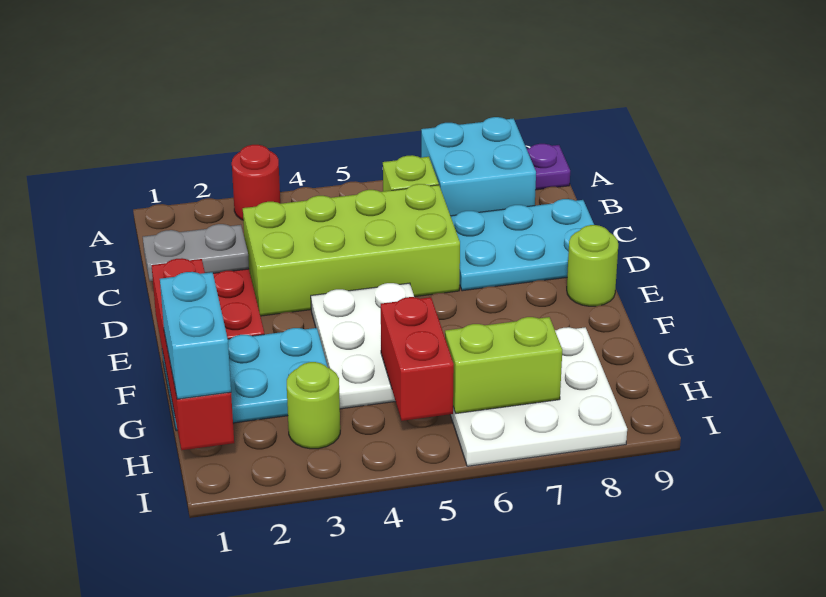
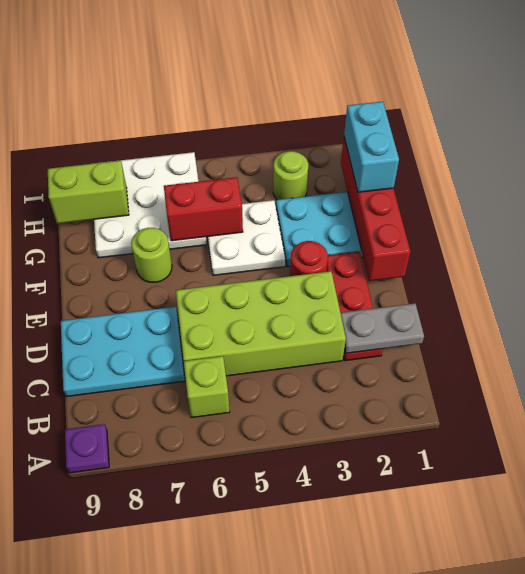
red round brick A3 level 1 -> red round brick E3 level 1
cyan brick A7:B8 level 1 -> none
white plate E4:G5 level 1 -> white plate F4:G5 level 1
lime round brick E9 level 1 -> lime round brick F7 level 1
red brick G5:H5 level 2 -> red brick G5:G6 level 2
lime brick H6:H7 level 2 -> lime brick H8:H9 level 2

